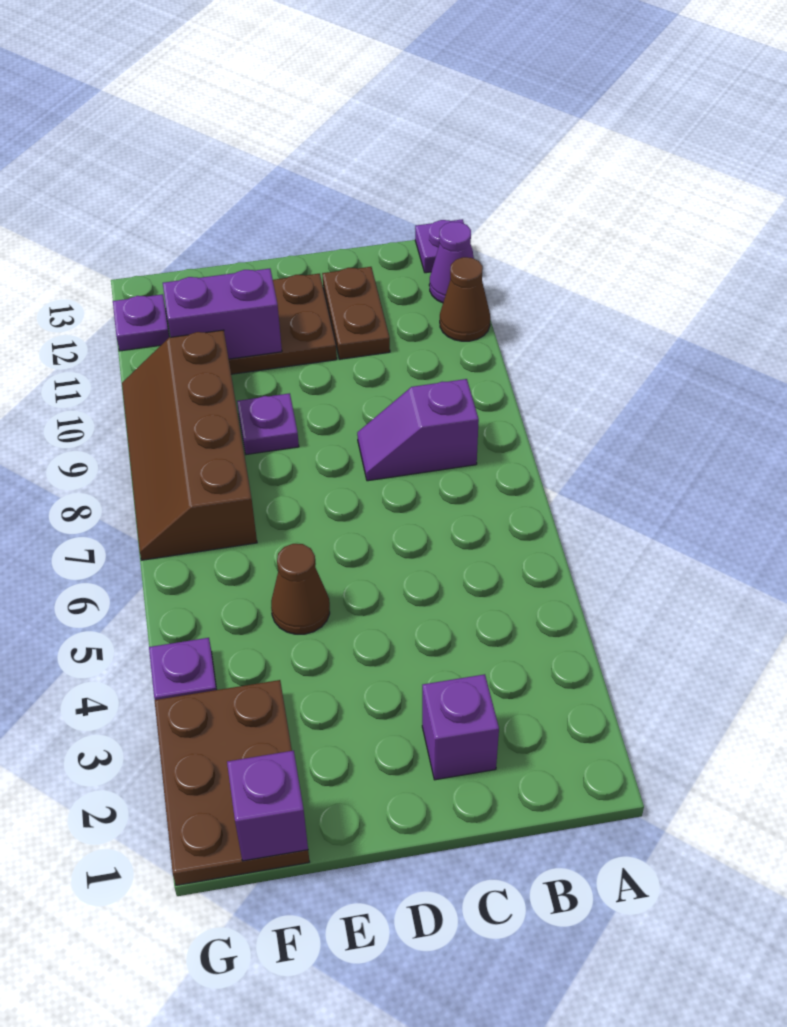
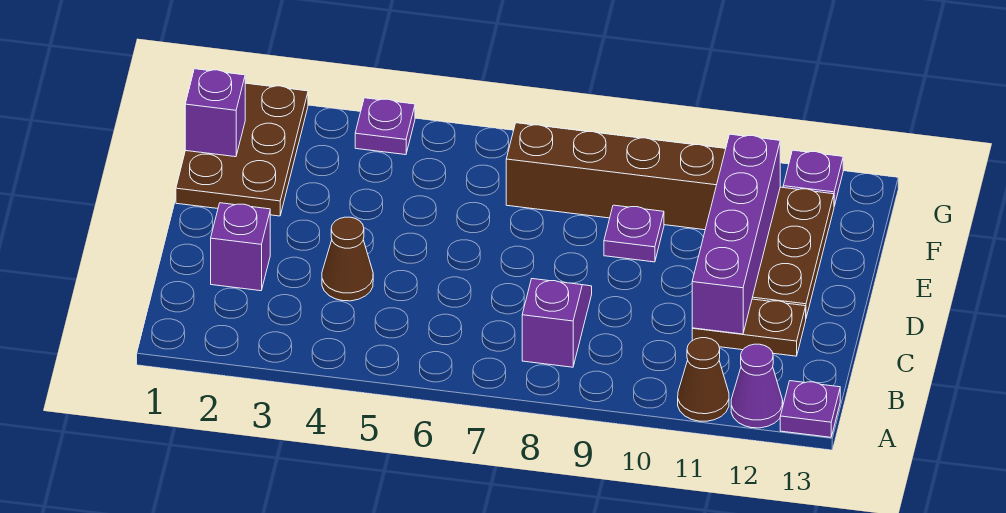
brown cone E5 level 1 -> brown cone C4 level 1
purple brick E11:F11 level 2 -> purple brick C11:F11 level 2
brown plate F1:G3 level 1 -> brown plate E1:G2 level 1

